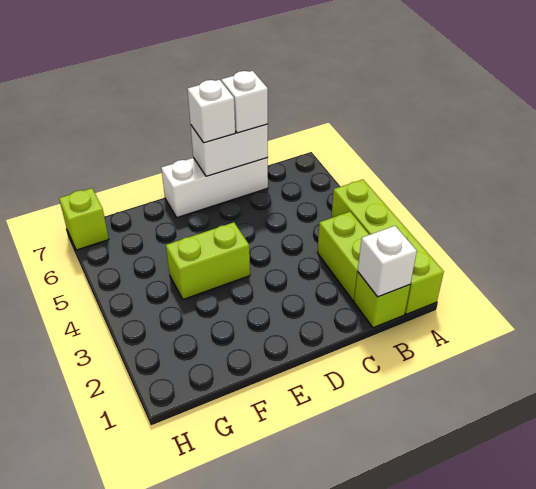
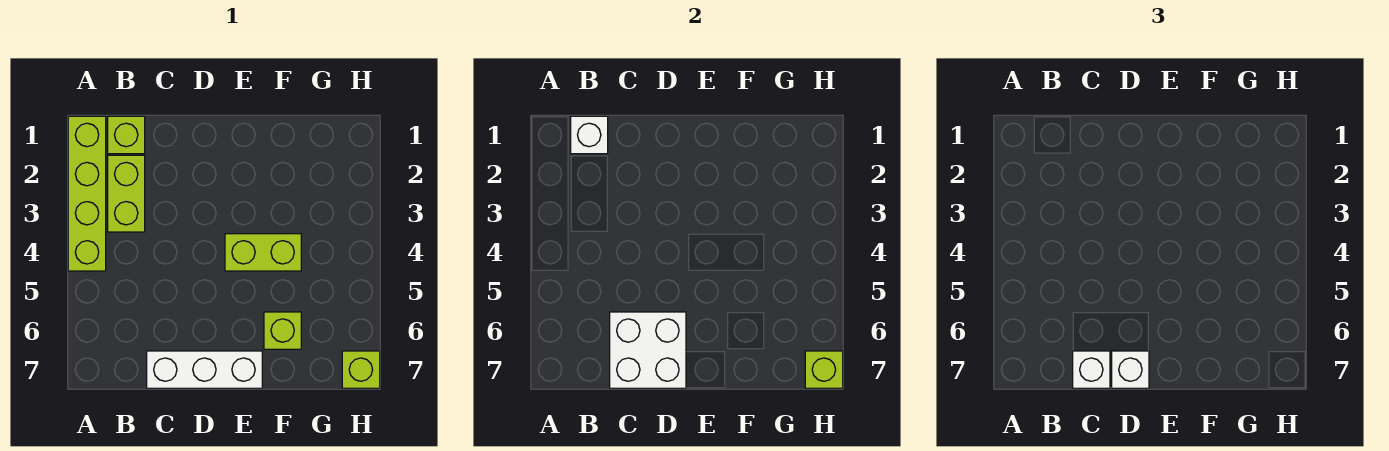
white brick C7:D7 level 2 -> white brick C6:D7 level 2
none -> lime brick F6 level 1
none -> lime brick H7 level 2

